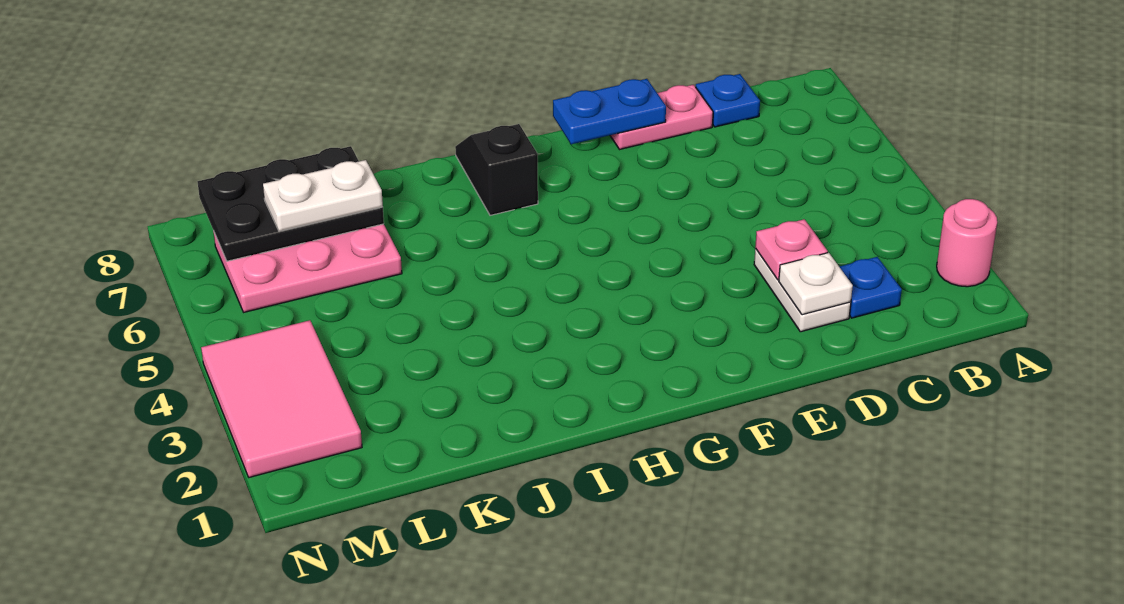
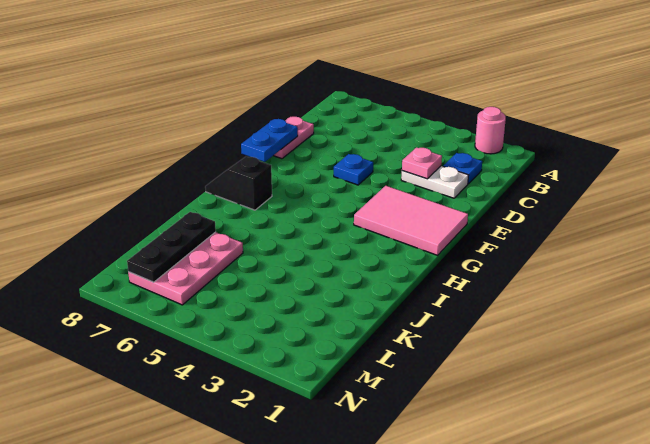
blue plate C8 level 1 -> blue plate E5 level 1
white plate D2 level 2 -> none
black plate K7:M8 level 2 -> black plate K7:M7 level 2
white plate K7:L7 level 3 -> none
pink tile M2:N4 level 1 -> pink tile F1:G3 level 1

